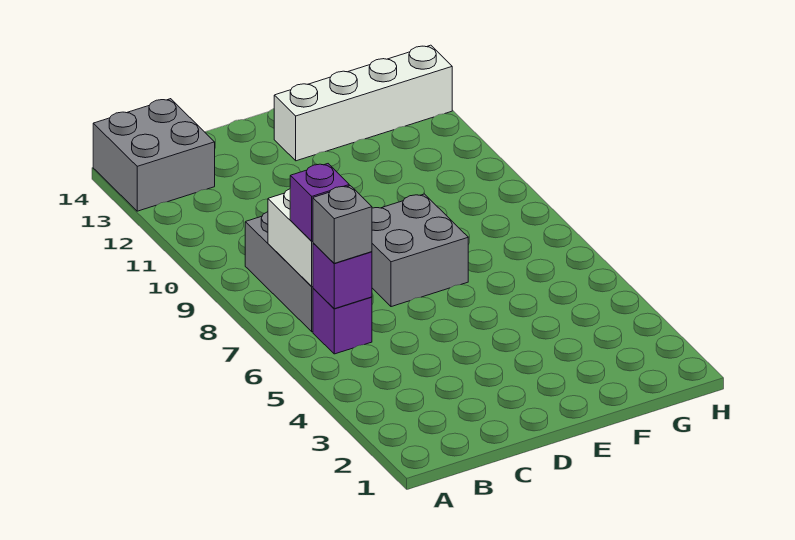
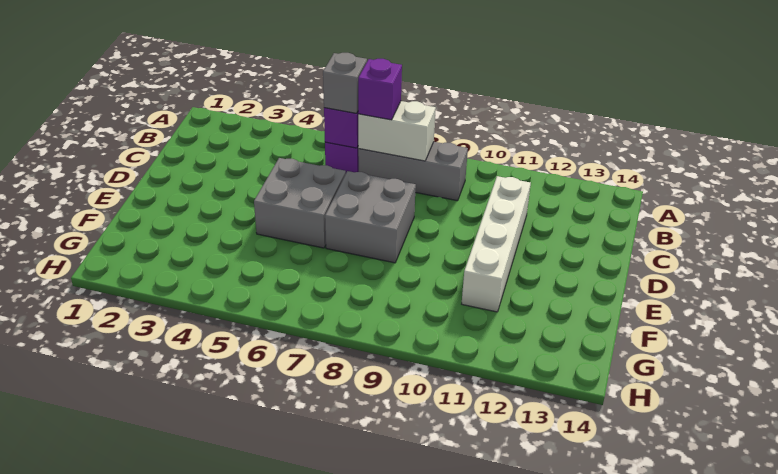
grey brick A13:B14 level 1 -> grey brick D5:E6 level 1
white brick E13:H13 level 1 -> white brick C11:F11 level 1

